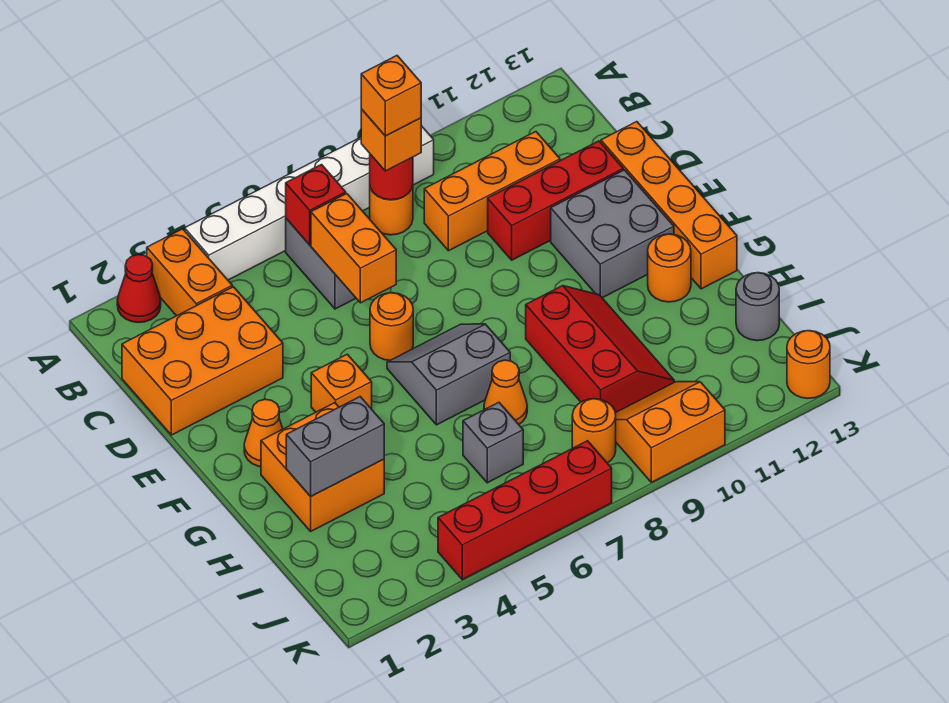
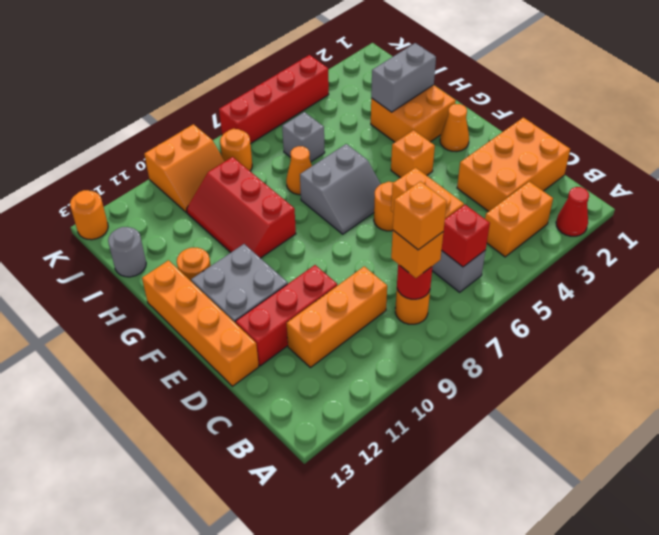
orange brick A3:B3 level 1 -> orange brick B3:B4 level 1
white brick A4:A9 level 1 -> none

